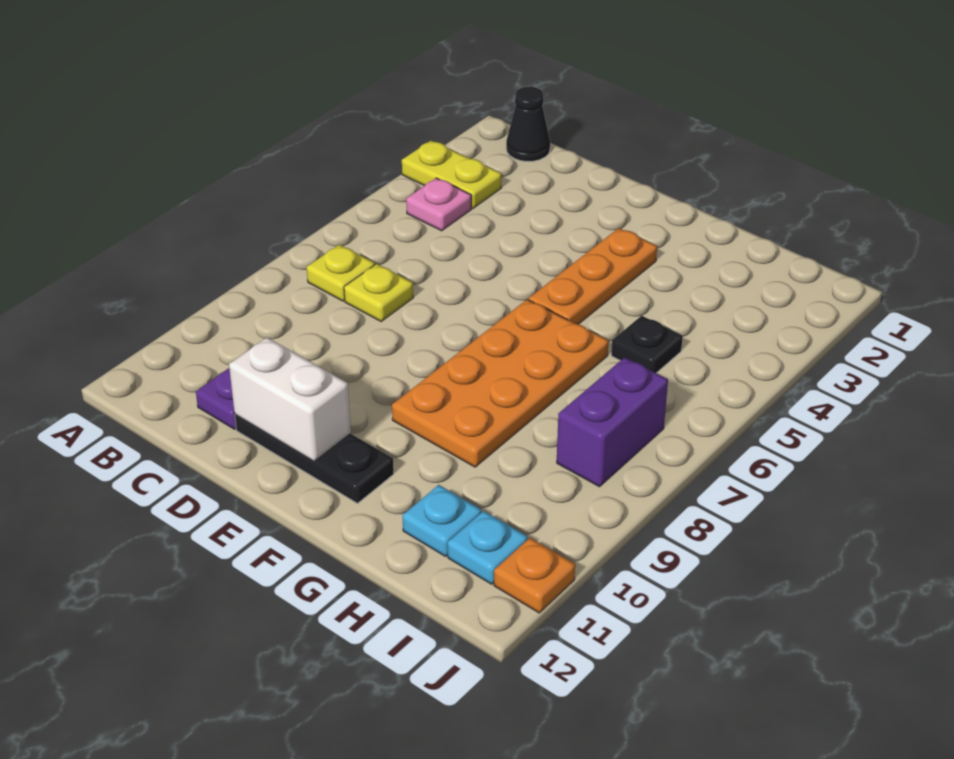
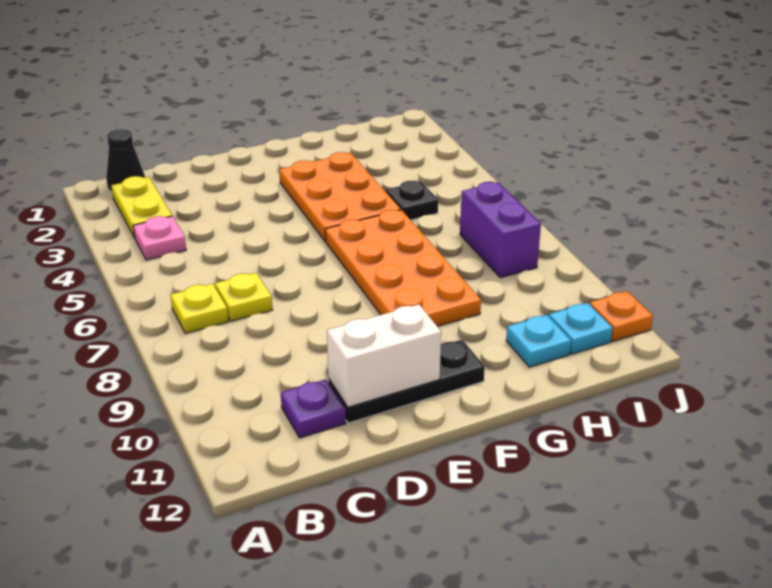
yellow plate A3:B3 level 1 -> yellow plate B2:B3 level 1
orange plate F3:F5 level 1 -> orange plate F3:G5 level 1

